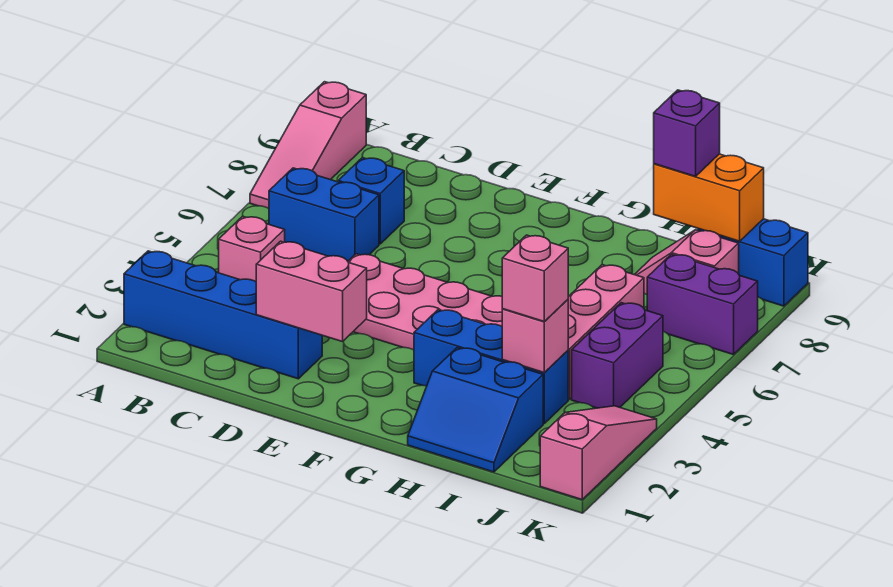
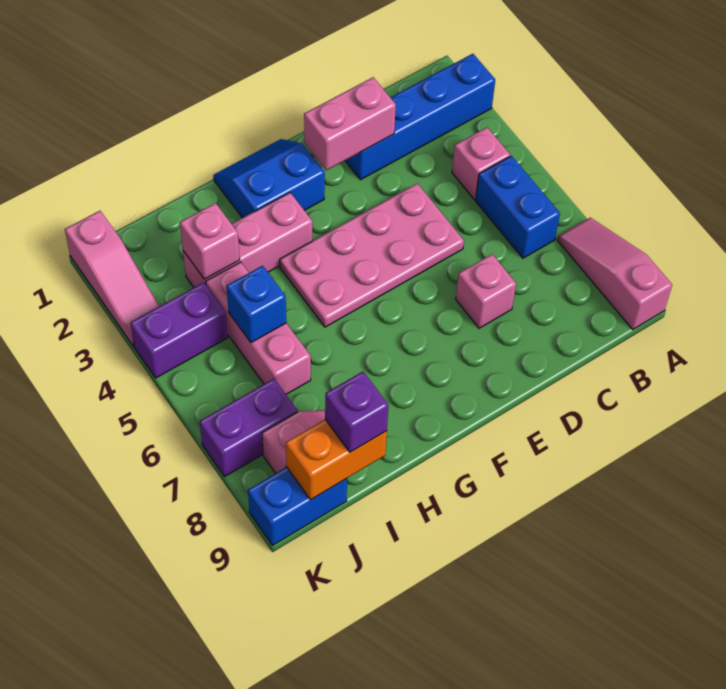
blue brick B6:C6 level 1 -> blue brick B5:B6 level 1
blue brick C7 level 1 -> blue brick I5 level 2
blue brick G3:I3 level 1 -> pink brick G3:I3 level 1
blue slope H1:I2 level 1 top 2 -> blue slope F1:G2 level 1 top 2
pink brick I3 level 3 -> pink brick D7 level 1
purple brick J4:J5 level 1 -> purple brick J4:K4 level 1

